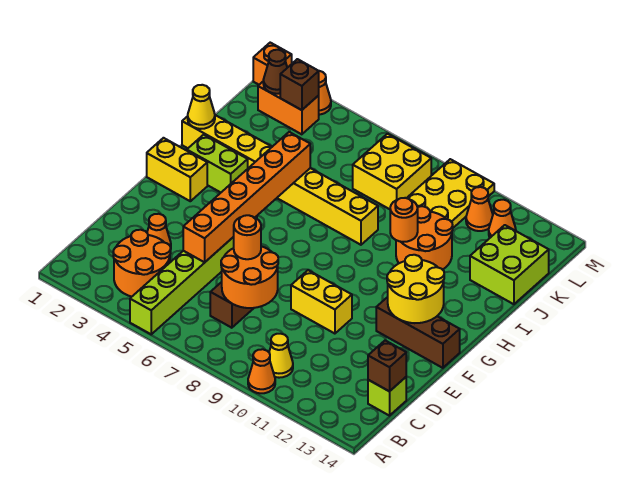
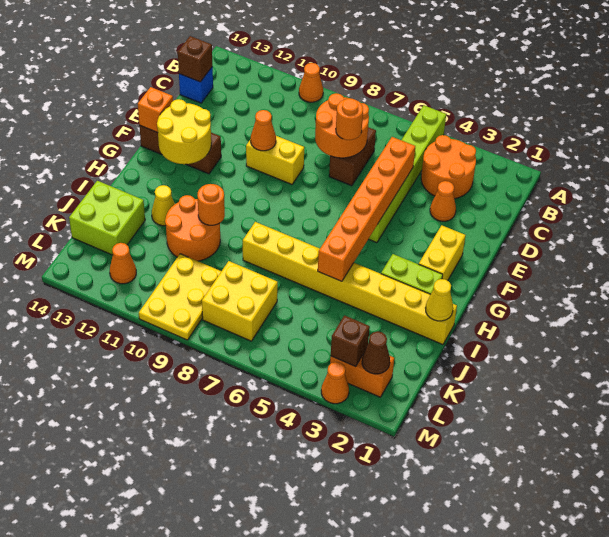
yellow cone B10 level 1 -> yellow cone I12 level 1
lime brick C14 level 1 -> blue brick C14 level 1
yellow brick G1:G2 level 1 -> yellow brick F2:G2 level 1
orange cone L11 level 1 -> orange cone E10 level 2
orange brick M1 level 1 -> orange brick F14 level 2

